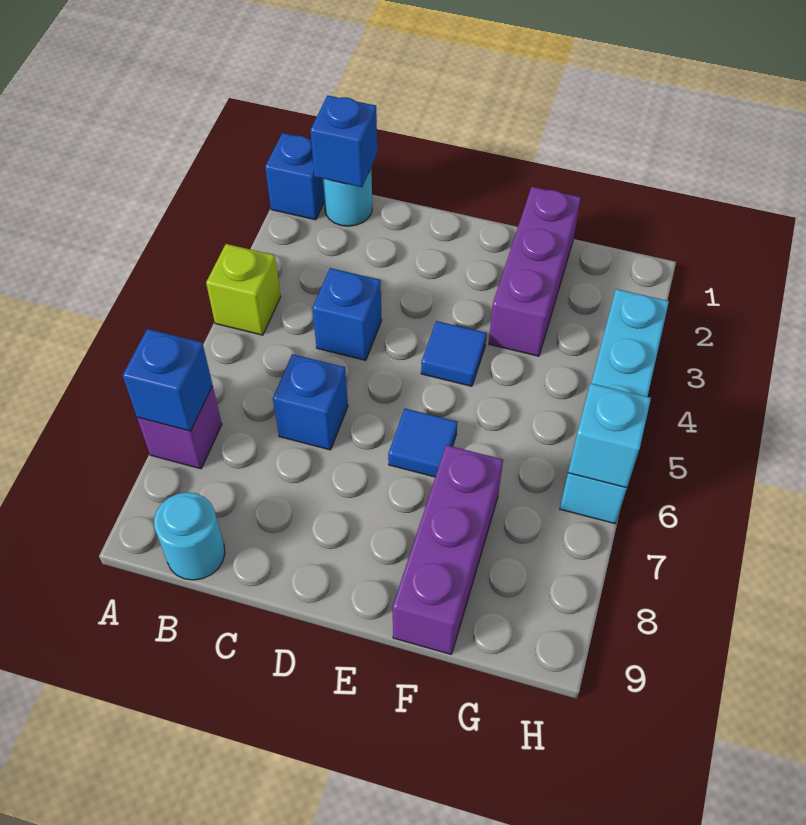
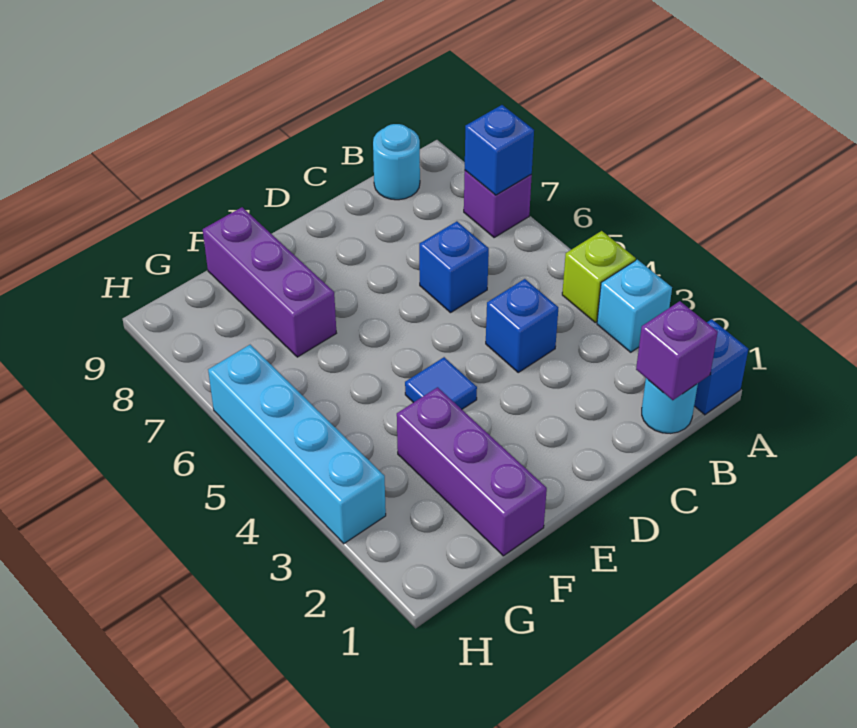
blue brick B1 level 2 -> purple brick B1 level 2
blue tile E6 level 1 -> none
cyan brick H6 level 2 -> cyan brick A3 level 1

